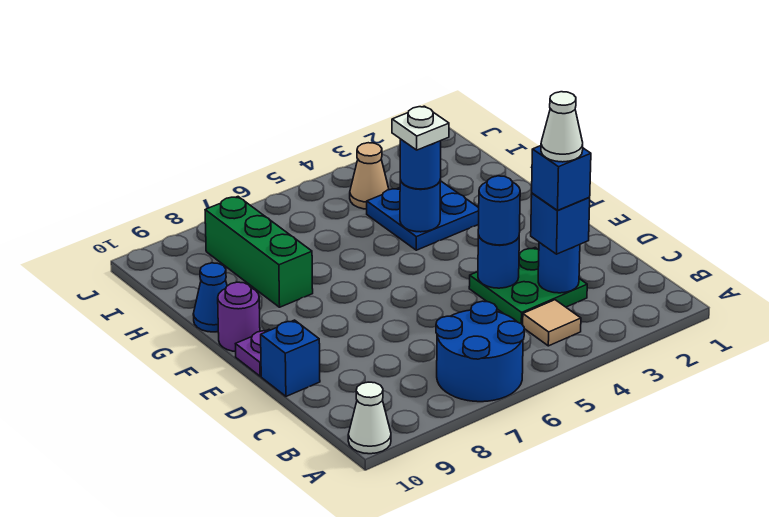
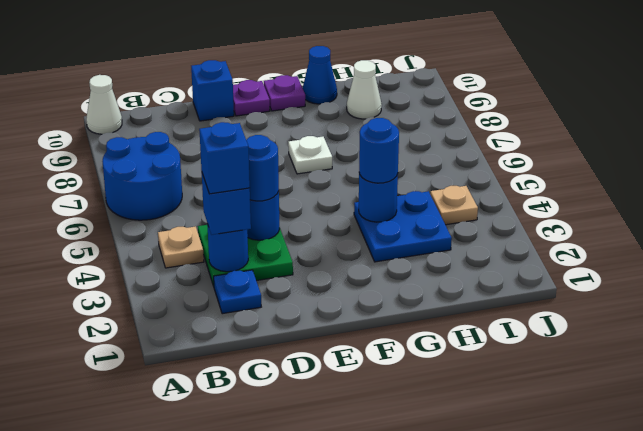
tan tile B4 level 1 -> tan plate B4 level 1
none -> blue plate C2 level 1
white cone C3 level 5 -> white cone H9 level 1
purple round brick F10 level 1 -> purple plate F10 level 1
white plate G4 level 4 -> white plate F7 level 1
green brick G8:I8 level 1 -> none
tan cone I4 level 1 -> tan plate I4 level 1

